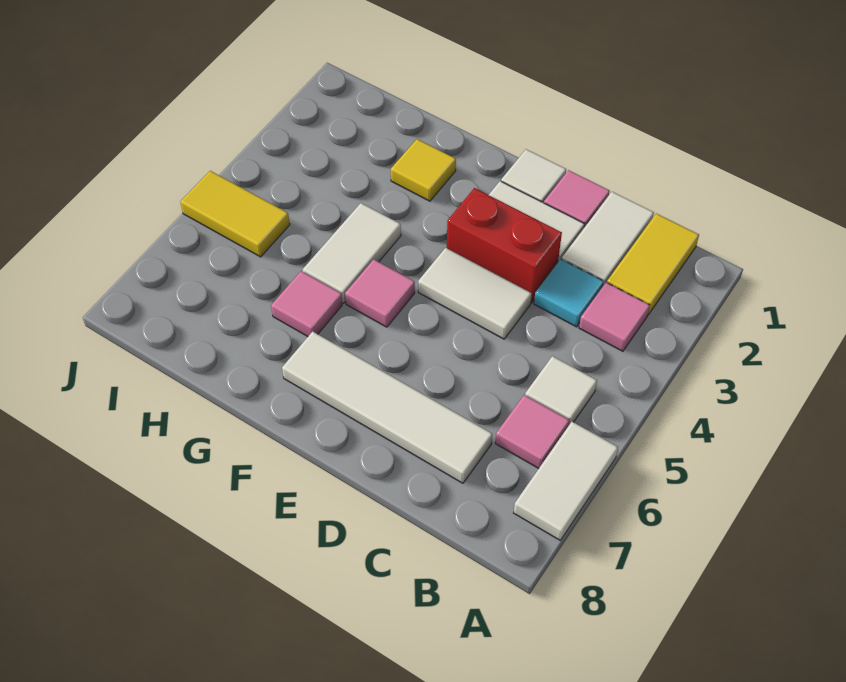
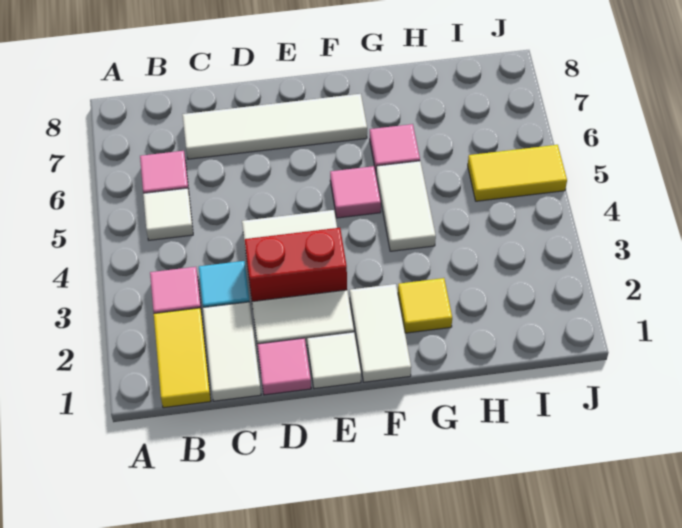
white tile A6:A7 level 1 -> white tile F1:F2 level 1

